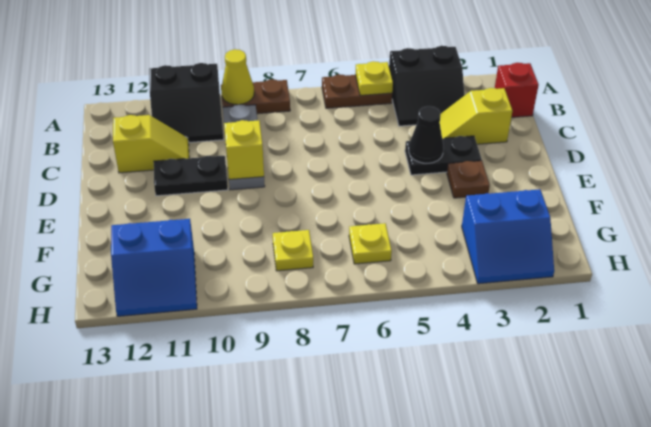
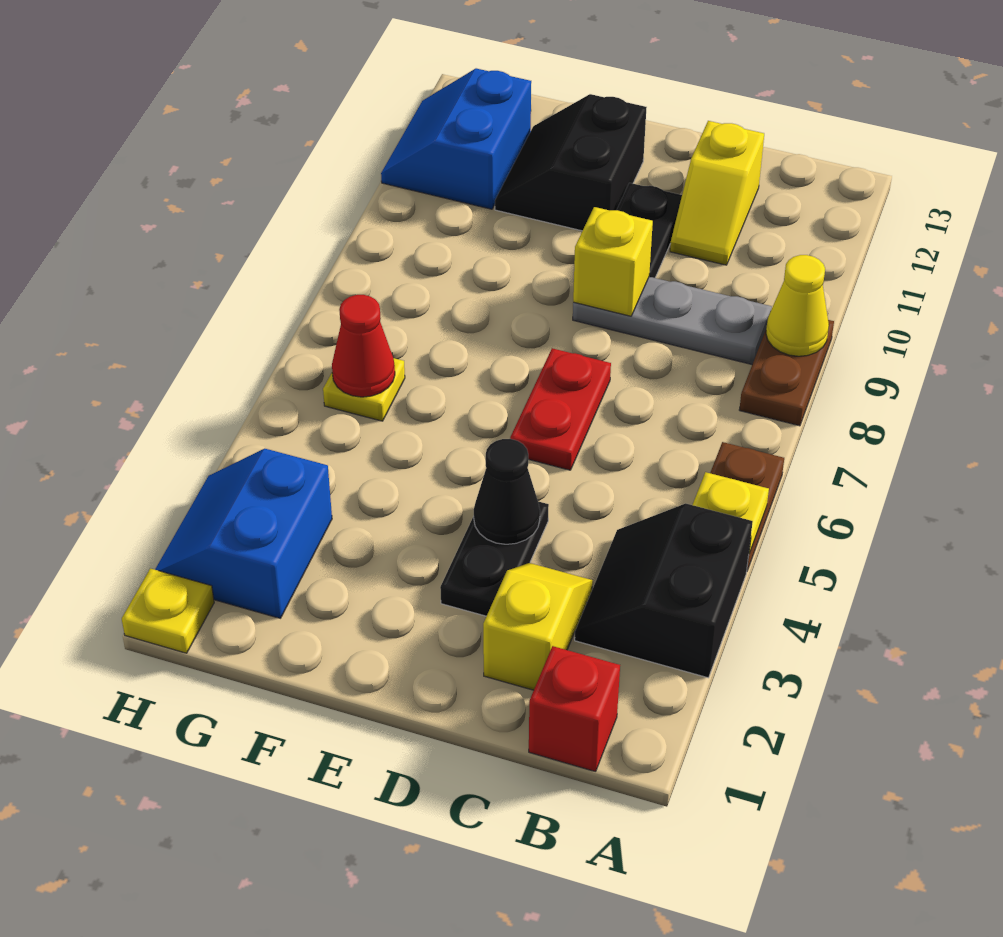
black slope A10:B11 level 1 top A -> black slope E11:F12 level 1 top E
none -> red plate D6:D7 level 1
brown plate E3 level 1 -> none
none -> red cone G6 level 2
yellow plate G8 level 1 -> yellow plate H1 level 1

